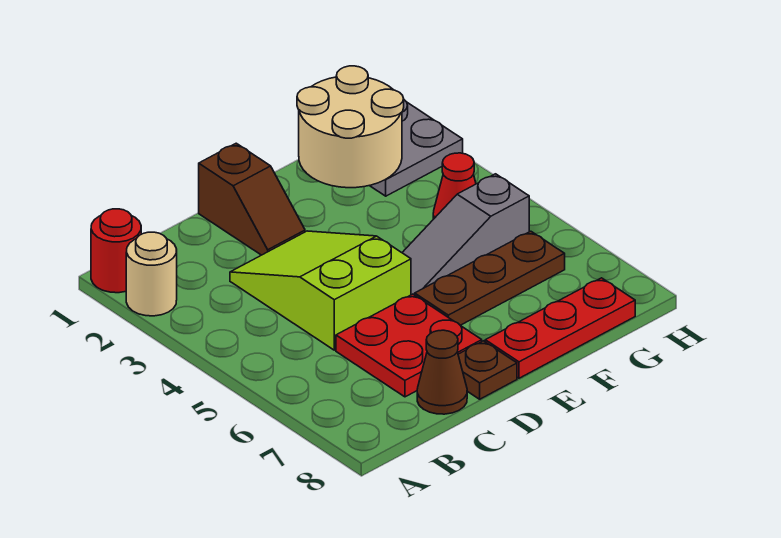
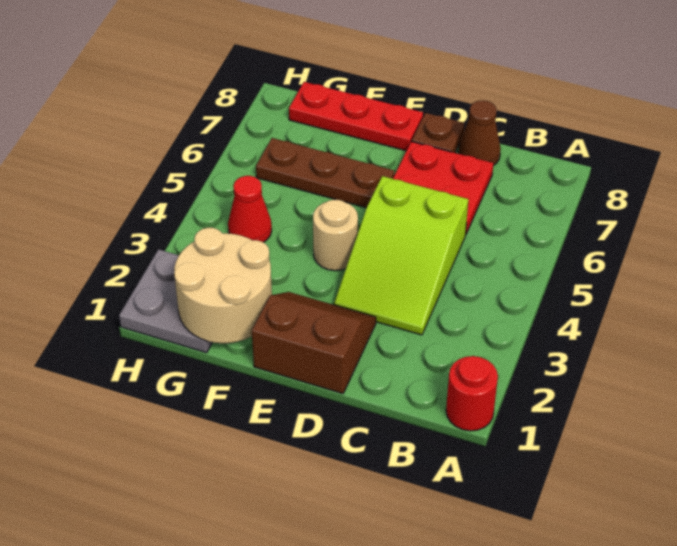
tan round brick A2 level 1 -> tan round brick E4 level 1
brown slope D1:D2 level 1 top 1 -> brown slope D1:E2 level 1 top 1
grey slope E5:G5 level 1 top G -> none

